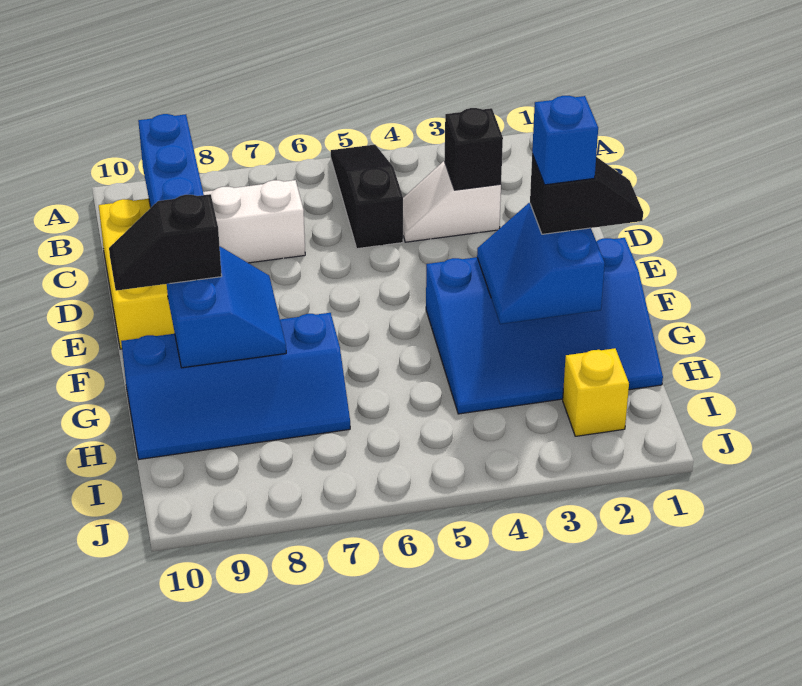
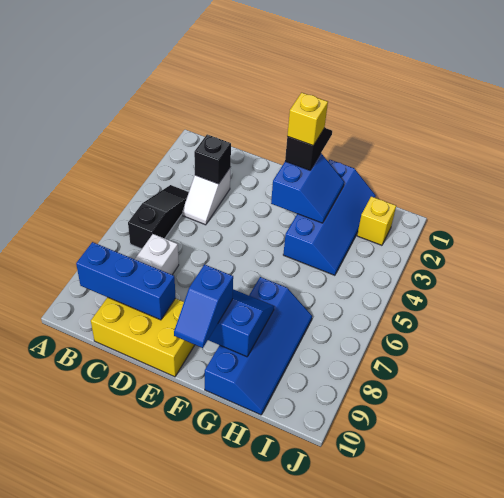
black slope A5:C5 level 1 top C -> black slope B4:B6 level 1 top 6
blue slope F1:H4 level 1 top F -> blue slope G1:H4 level 1 top G
blue slope F2:G3 level 2 top 2 -> blue slope F2:G3 level 2 top F
blue brick F2 level 4 -> yellow brick F2 level 4
black slope F9:F10 level 3 top 9 -> blue slope F9:F10 level 3 top 9

